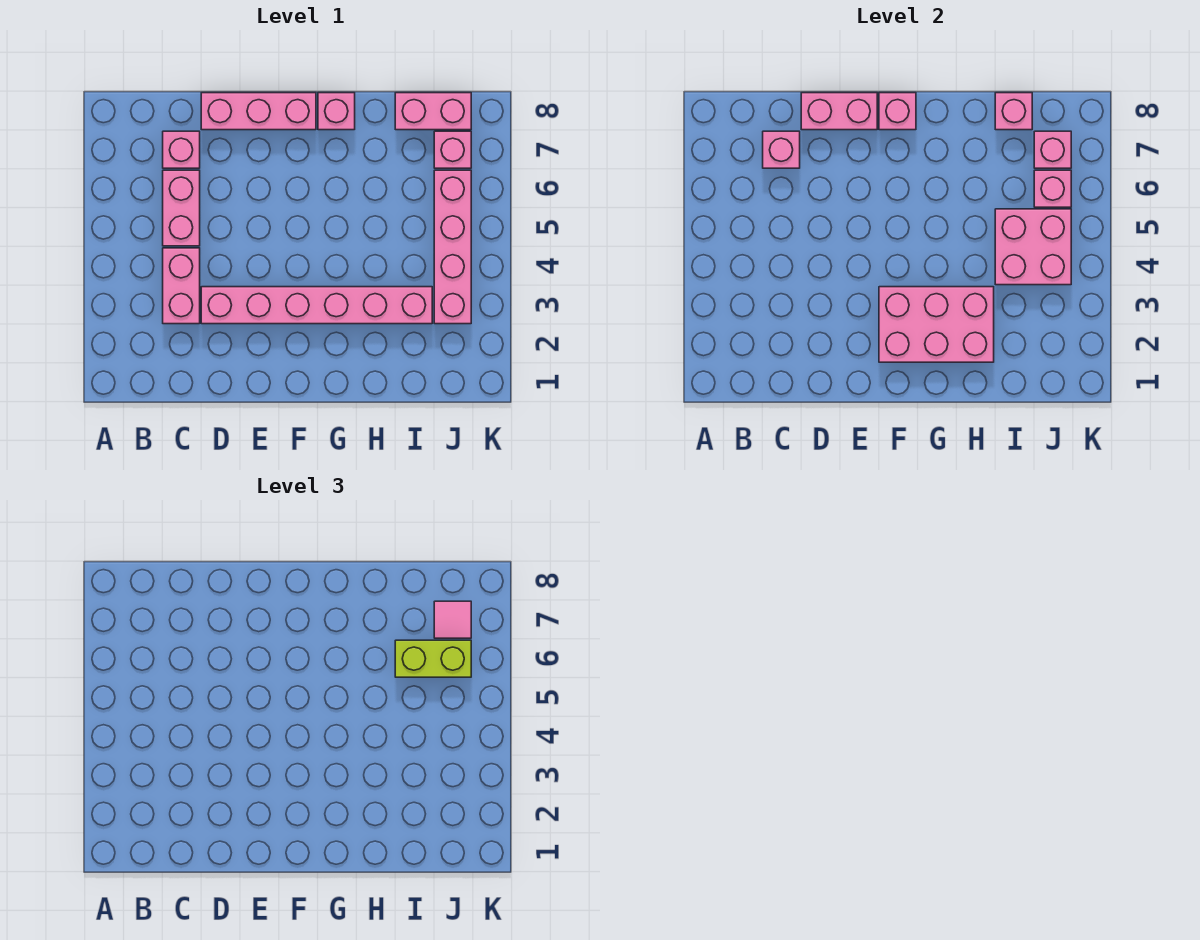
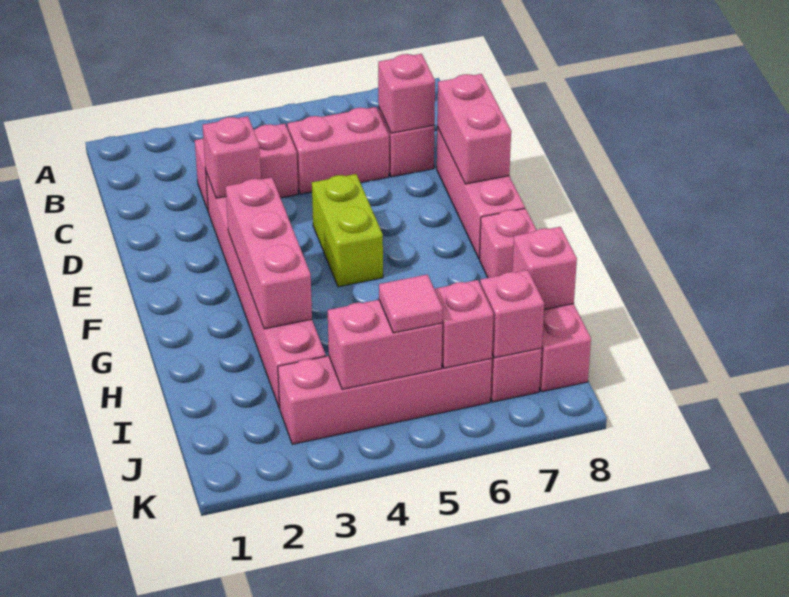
pink brick F2:H3 level 2 -> pink brick F3:H3 level 2
pink brick F8 level 2 -> pink brick D3 level 2
pink brick I4:J5 level 2 -> pink brick J4:J5 level 2
lime brick I6:J6 level 3 -> lime brick E5:F5 level 1
pink tile J7 level 3 -> pink tile J5 level 3

